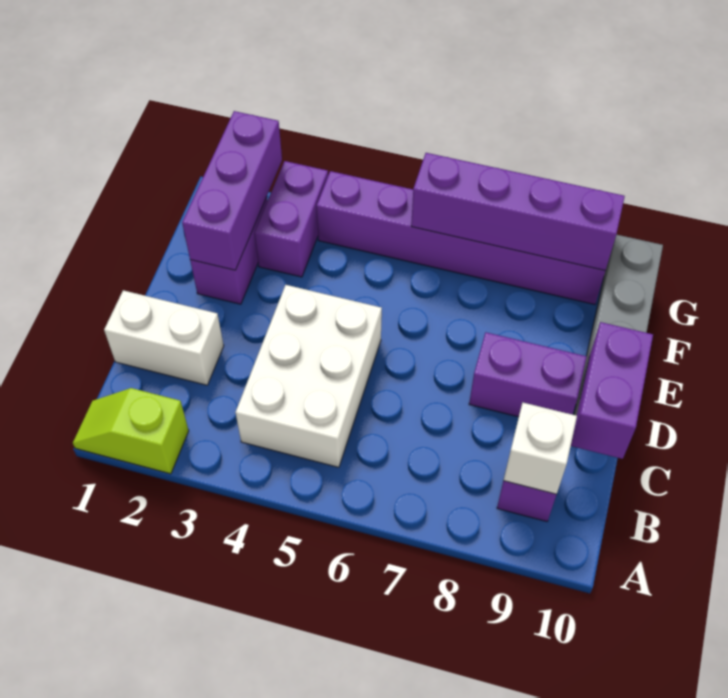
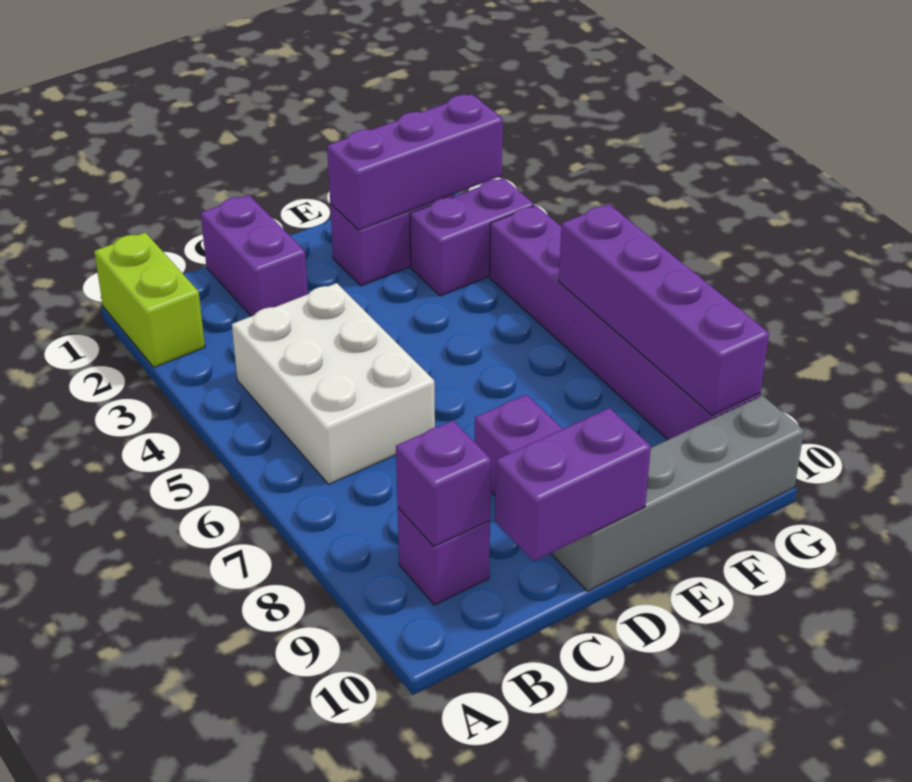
lime slope A1:A2 level 1 top 2 -> lime brick A1:A2 level 1
white brick B4:D5 level 1 -> white brick B4:C6 level 1
white brick B9 level 2 -> purple brick B9 level 2
white brick C1:C2 level 1 -> purple brick C1:C2 level 1

